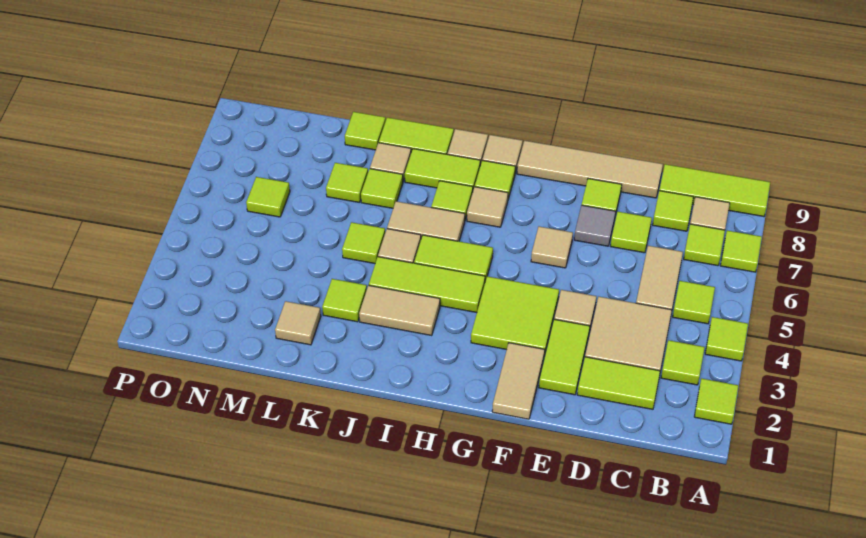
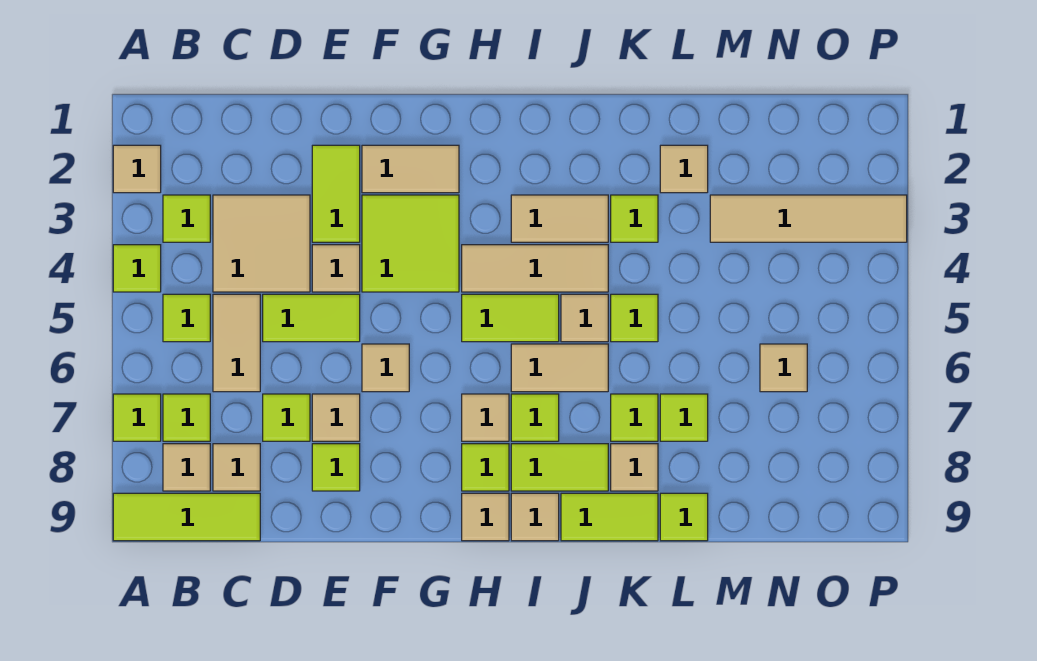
lime tile A2 level 1 -> tan tile A2 level 1
lime tile C2:D2 level 1 -> lime tile D5:E5 level 1
lime tile C8 level 1 -> tan tile C8 level 1
tan tile D9:G9 level 1 -> tan tile M3:P3 level 1
grey tile E7 level 1 -> tan tile E7 level 1
tan tile F1:F2 level 1 -> tan tile F2:G2 level 1
lime tile H4:J4 level 1 -> tan tile H4:J4 level 1
lime tile N6 level 1 -> tan tile N6 level 1

